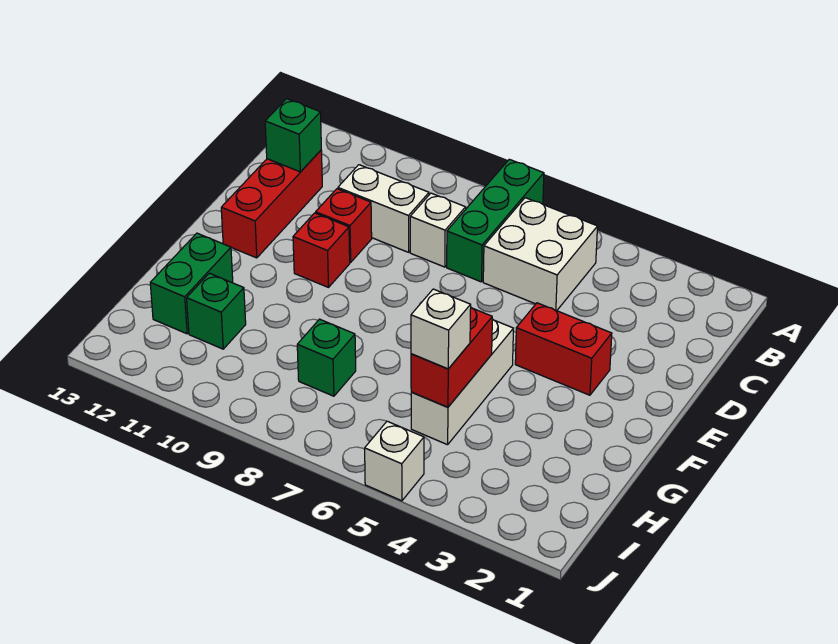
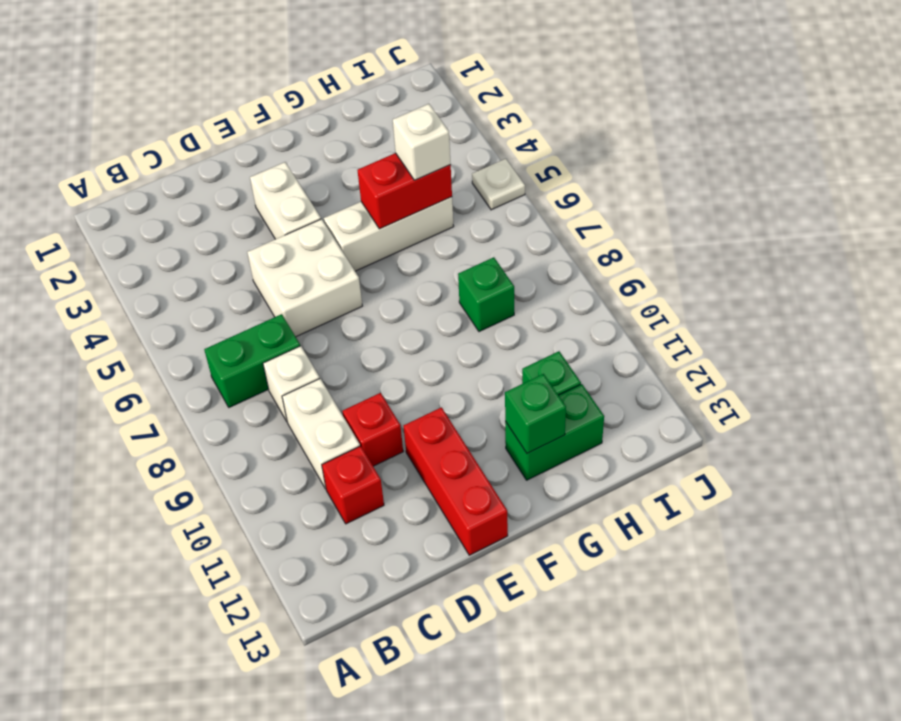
green brick A7:C7 level 1 -> green brick B7:C7 level 1
white brick B5:C6 level 1 -> white brick D5:E6 level 1
red brick C12:E12 level 1 -> red brick E11:E13 level 1
green brick C12 level 2 -> green brick G12 level 2
red brick E3:E4 level 1 -> white brick E3:E4 level 1
red brick E10 level 1 -> red brick C11 level 1
white brick J5 level 1 -> white plate J5 level 1

